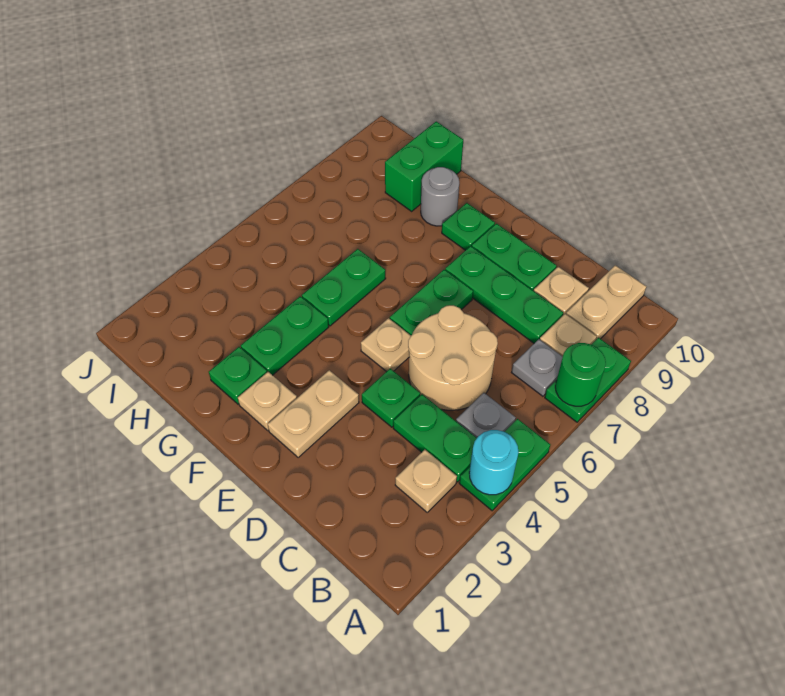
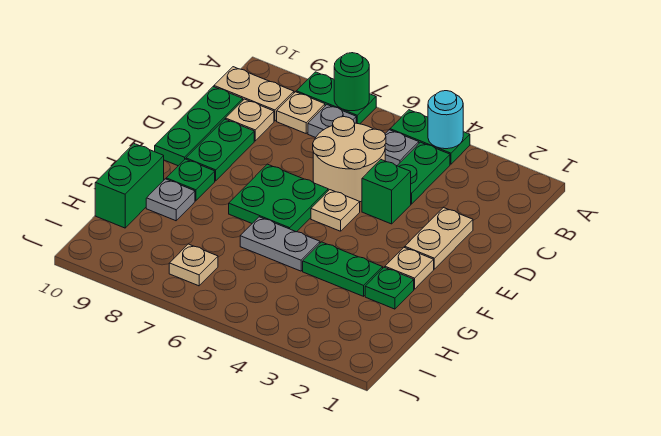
tan plate B3 level 1 -> tan plate I7 level 1
green plate C8:E8 level 1 -> green plate C10:E10 level 1
green plate D4 level 1 -> green brick D4 level 1
tan plate E2:E3 level 1 -> tan plate D2:E2 level 1
green plate E6:E7 level 1 -> green plate E6:F7 level 1
green plate G5:G6 level 1 -> grey plate G5:G6 level 1
grey round brick G9 level 1 -> grey plate G9 level 1
green brick H9:H10 level 1 -> green brick G10:H10 level 1

